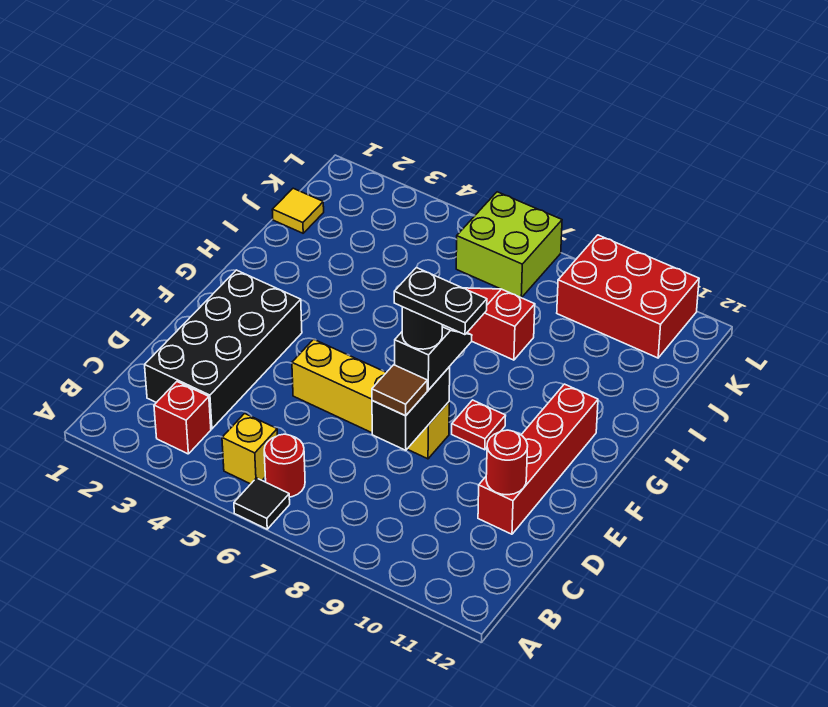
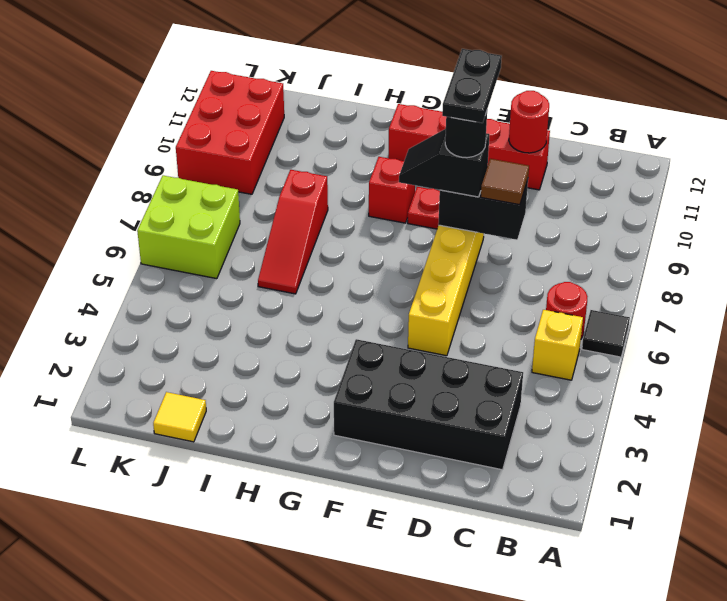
red brick B3 level 1 -> red brick G9 level 1

